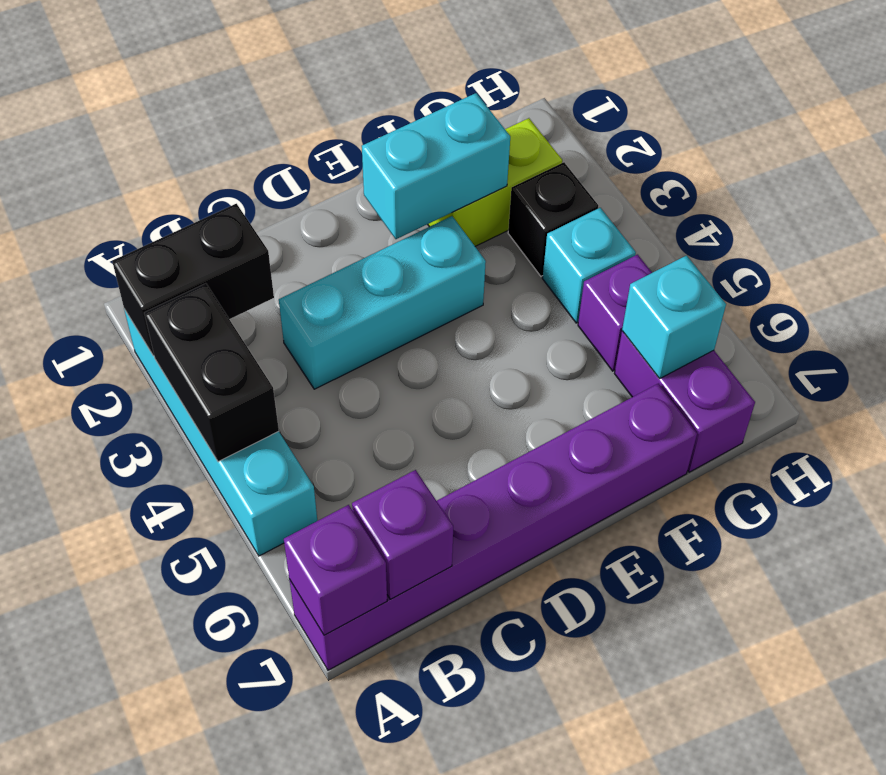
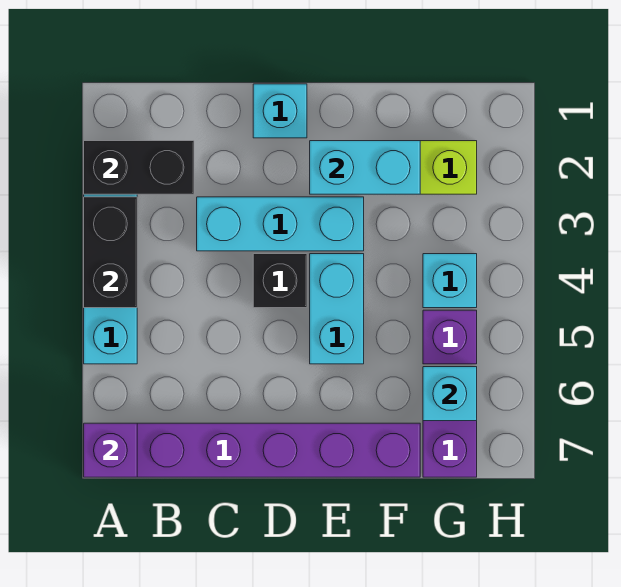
purple brick B7 level 2 -> none
none -> cyan brick D1 level 1
none -> cyan brick E4:E5 level 1
black brick G3 level 1 -> black brick D4 level 1

